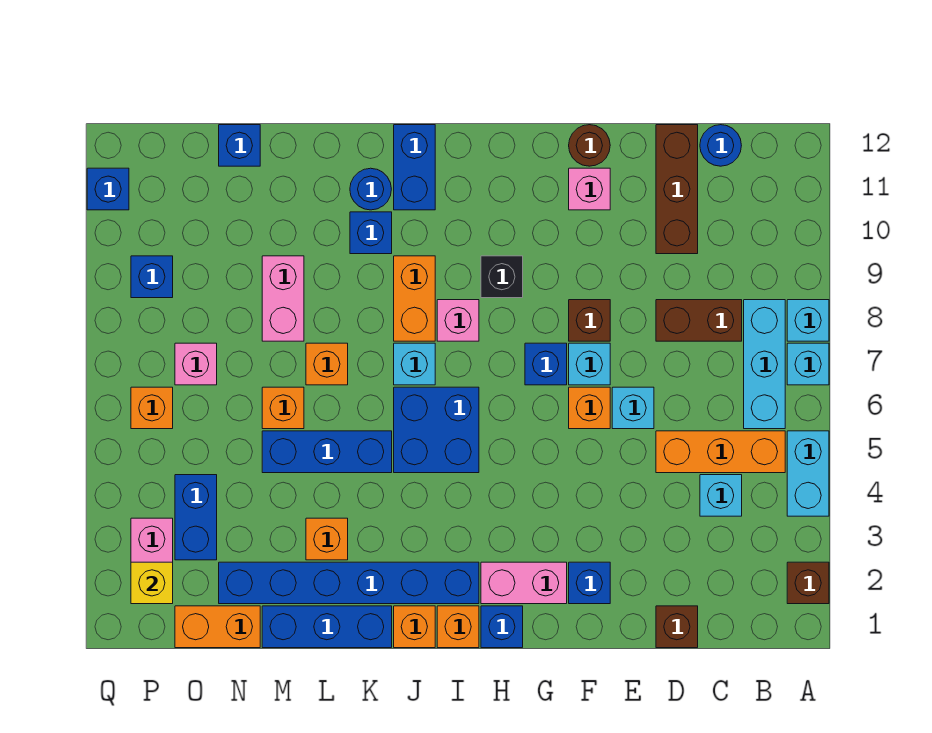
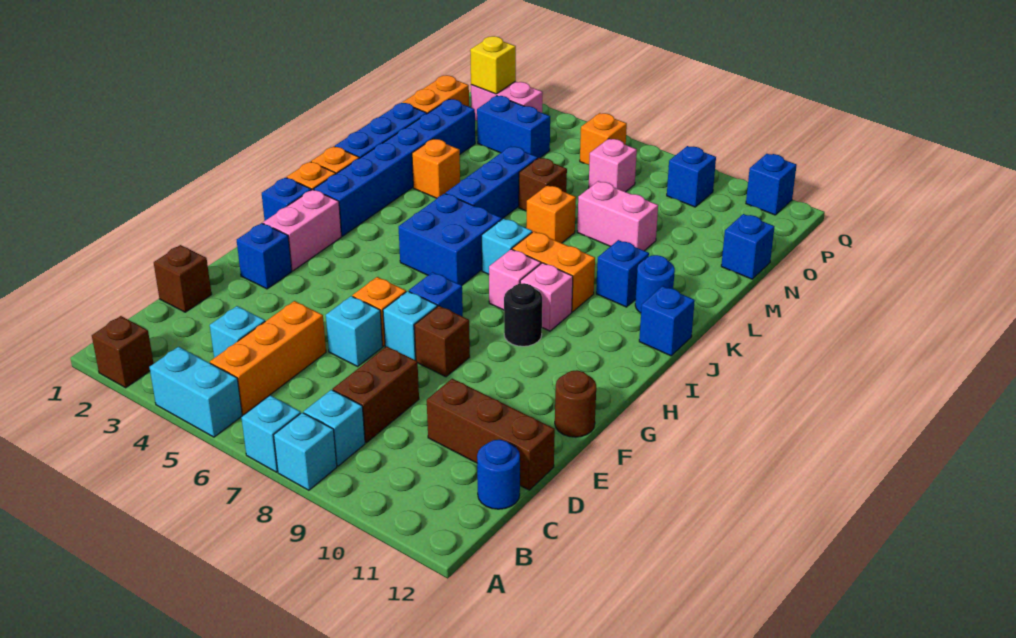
cyan brick B6:B8 level 1 -> cyan brick B8 level 1
pink brick F11 level 1 -> pink brick I9 level 1
black brick H9 level 1 -> black round brick H9 level 1
blue brick J11:J12 level 1 -> blue brick J12 level 1
orange brick M6 level 1 -> brown brick M6 level 1

